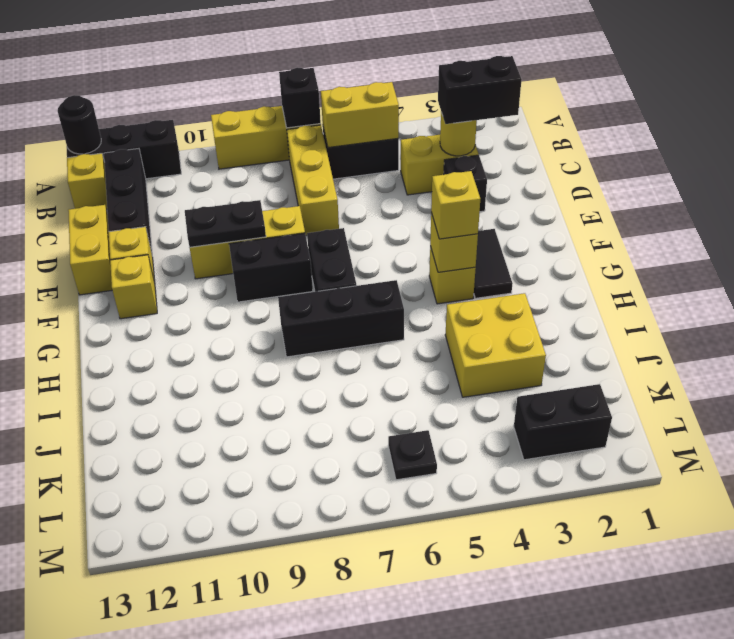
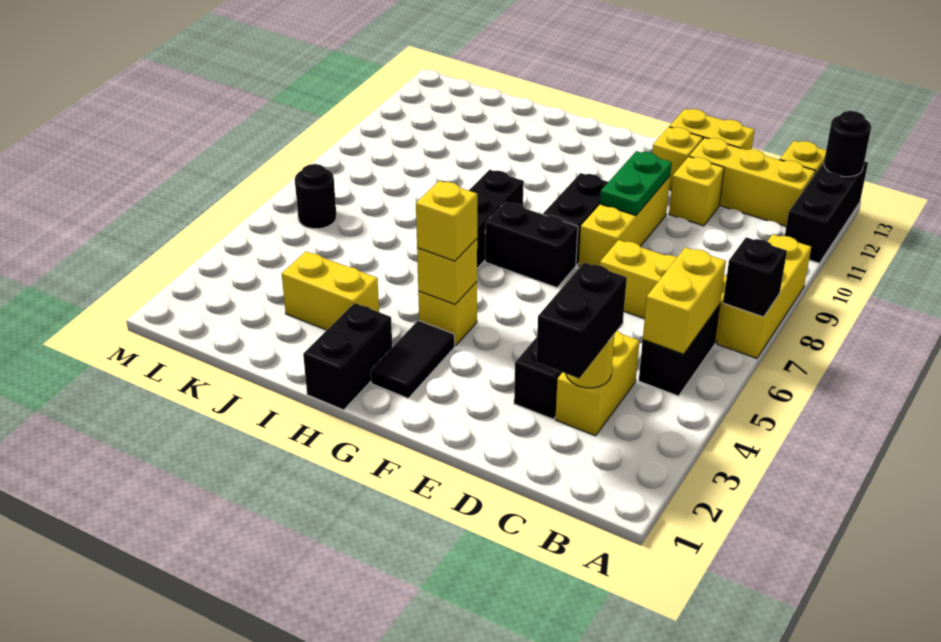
black brick B12:D12 level 1 -> yellow brick B12:D12 level 1
black plate E9:E10 level 2 -> green plate E9:E10 level 2
black tile F3:G3 level 1 -> black tile G2:G3 level 1
yellow brick F12 level 1 -> yellow brick D11 level 1
yellow brick I3:J4 level 1 -> yellow brick I3:J3 level 1
black brick L2:L3 level 1 -> black brick H1:H2 level 1
black plate L6 level 1 -> black round brick L6 level 1

